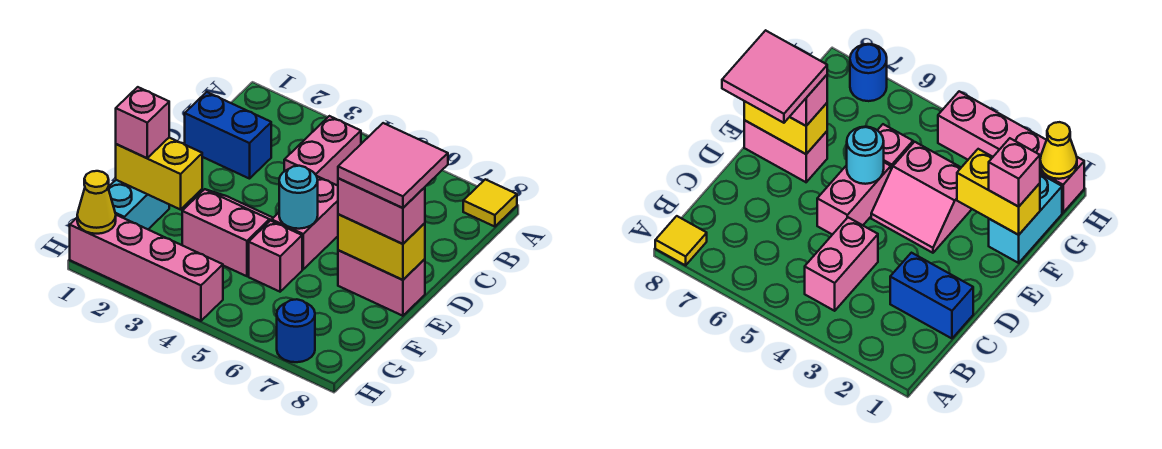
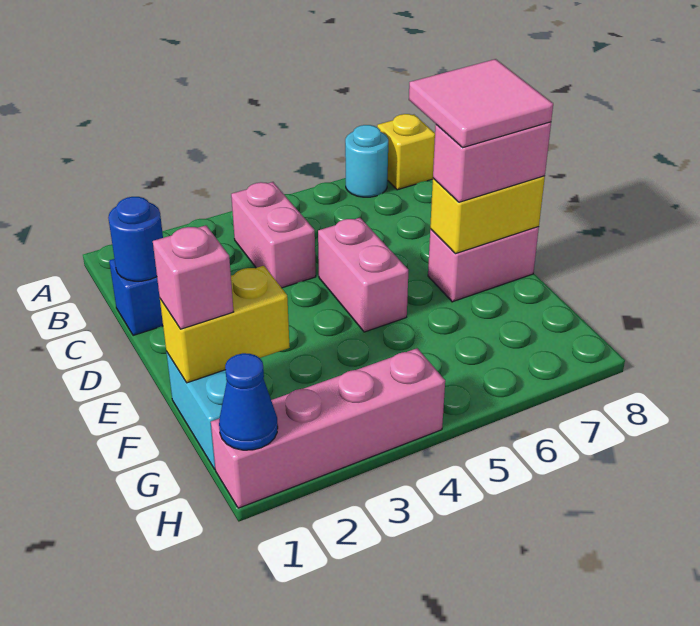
yellow tile A8 level 1 -> yellow brick A8 level 1
pink slope E3:F4 level 1 top F -> none
cyan round brick E5 level 2 -> cyan round brick A7 level 1
pink brick F5 level 1 -> none
yellow cone H1 level 2 -> blue cone H1 level 2
blue round brick H7 level 1 -> blue round brick C1 level 2

